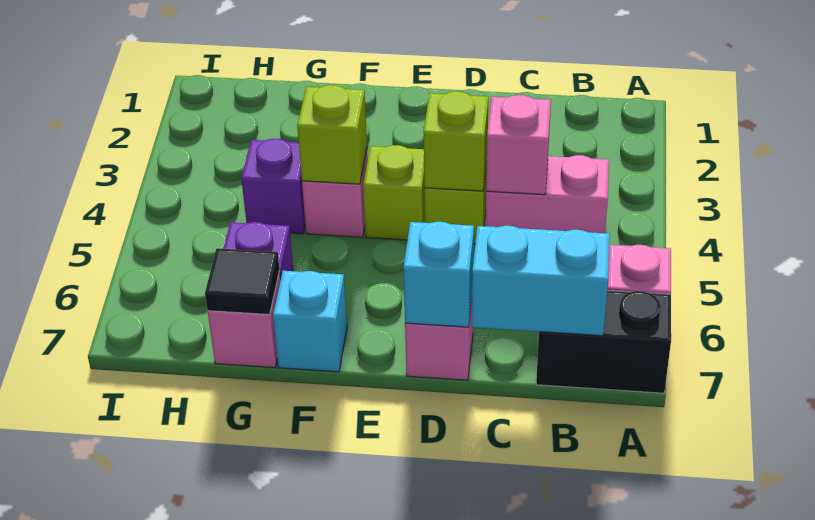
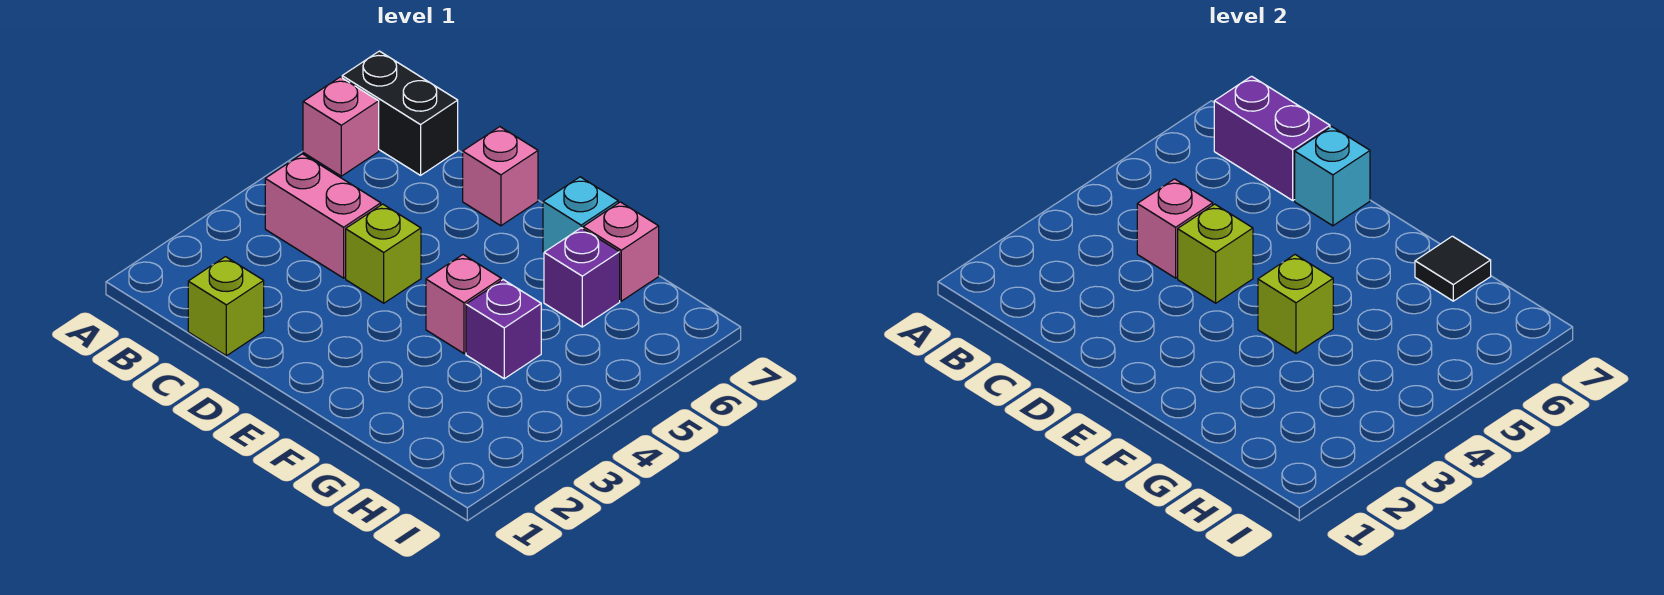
cyan brick B7:C7 level 2 -> purple brick B7:C7 level 2
lime brick E4 level 1 -> lime brick C1 level 1

